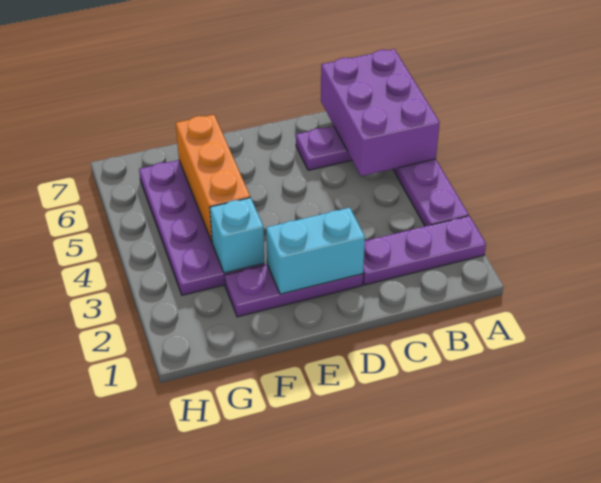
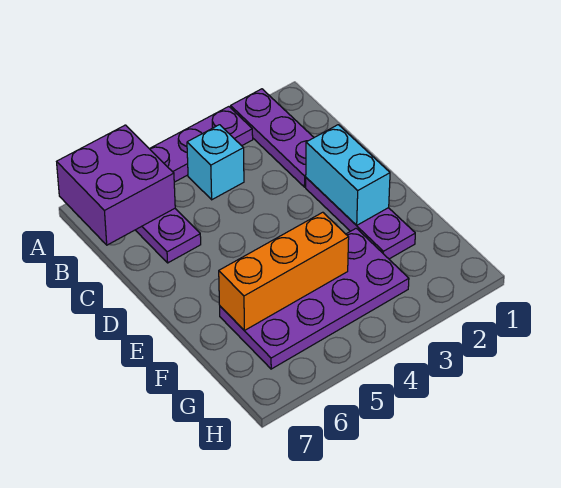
purple brick A5:B7 level 2 -> purple brick A6:B7 level 2
cyan brick F3 level 2 -> cyan brick B4 level 1

